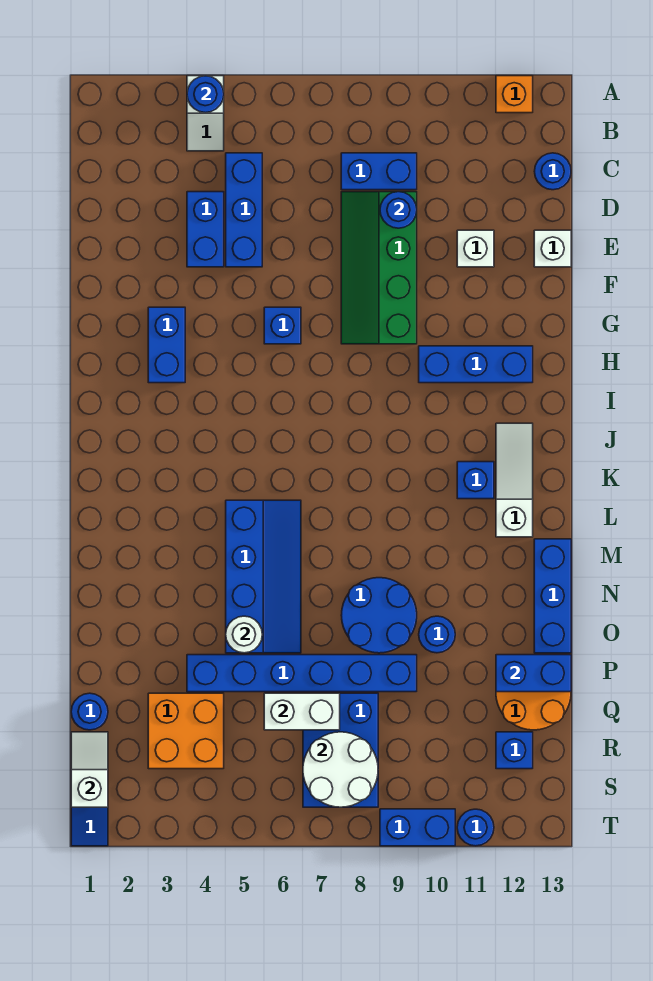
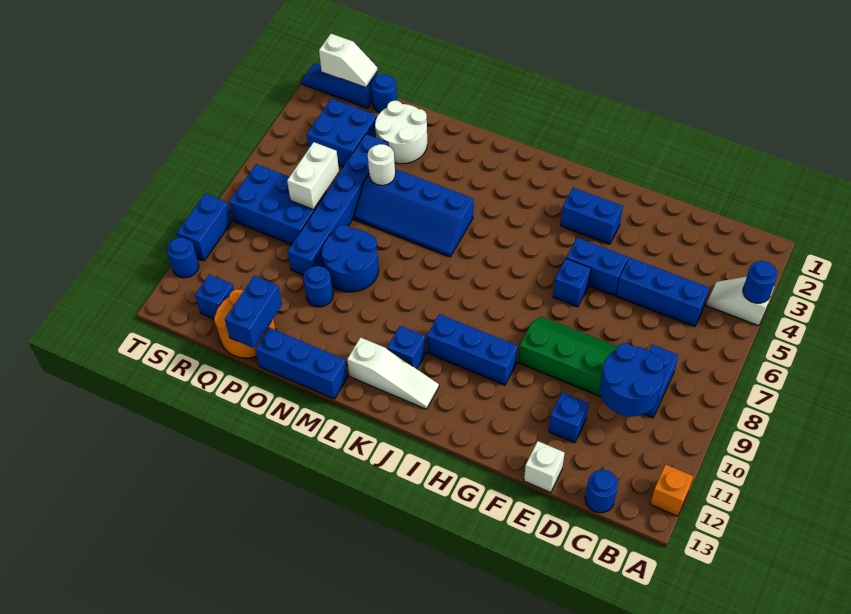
blue brick D4:E4 level 1 -> blue brick F5:G5 level 1
blue round brick D9 level 2 -> blue round brick C9:D10 level 2
white brick E11 level 1 -> blue brick E11 level 1
blue brick H10:H12 level 1 -> blue brick H10:J10 level 1
orange brick Q3:R4 level 1 -> blue brick Q3:R4 level 1
white round brick R7:S8 level 2 -> white round brick O2:P3 level 1

